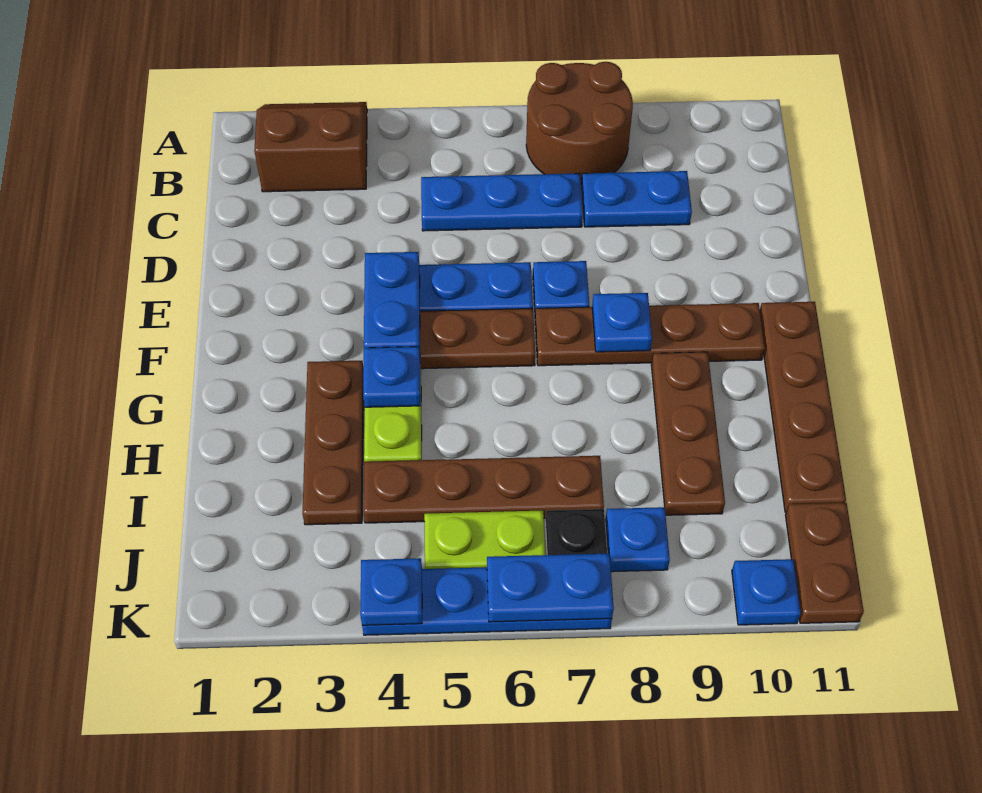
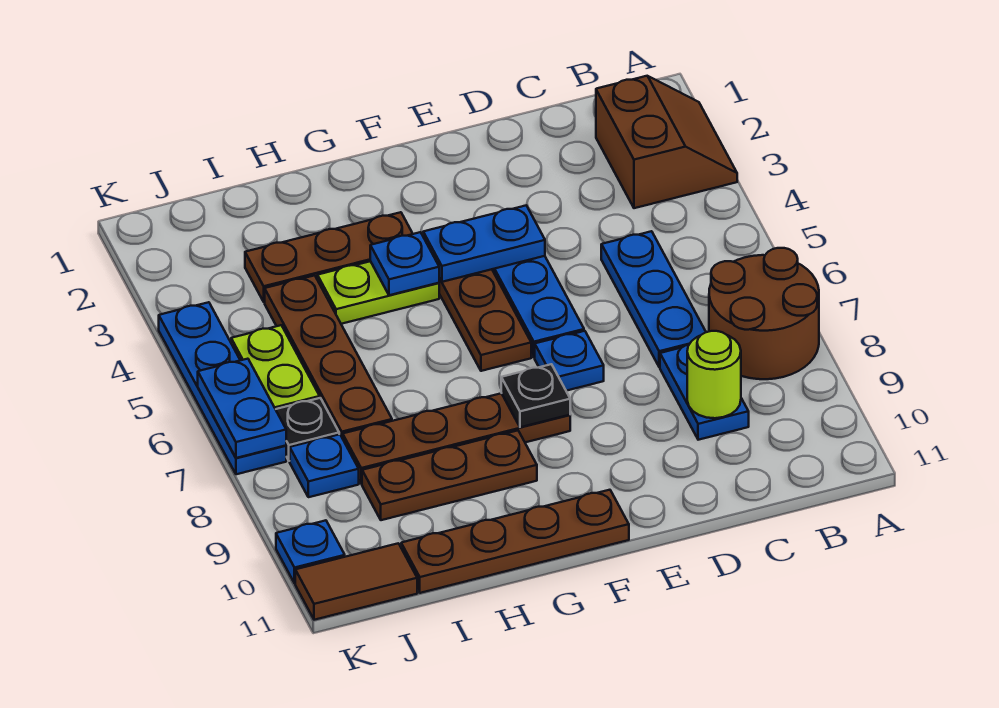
none -> lime round brick C9 level 2
brown plate F7:F10 level 1 -> brown plate F8:I8 level 1
blue plate F8 level 2 -> black plate F8 level 2
brown plate J11:K11 level 1 -> brown tile J11:K11 level 1
blue plate K4 level 2 -> none

